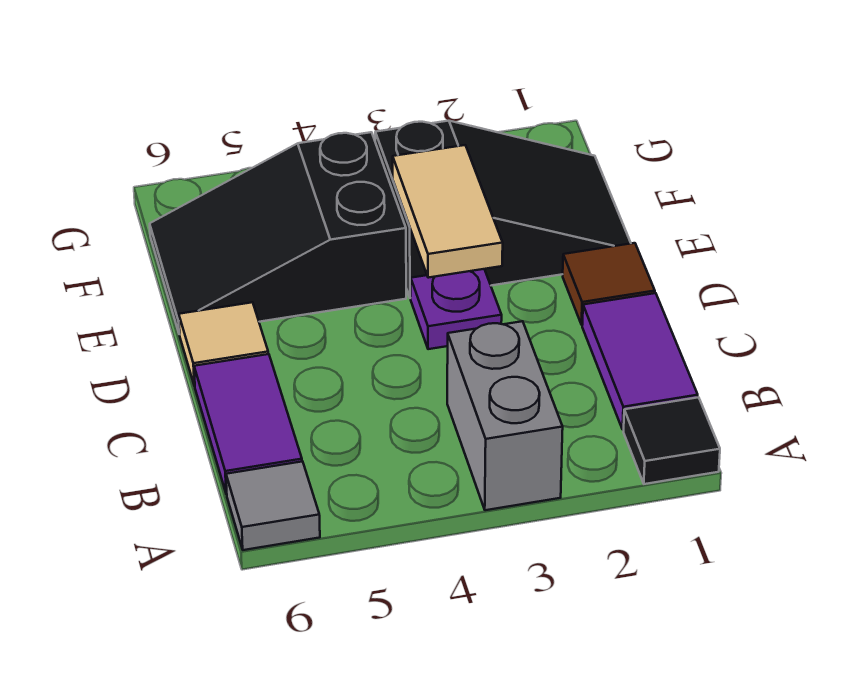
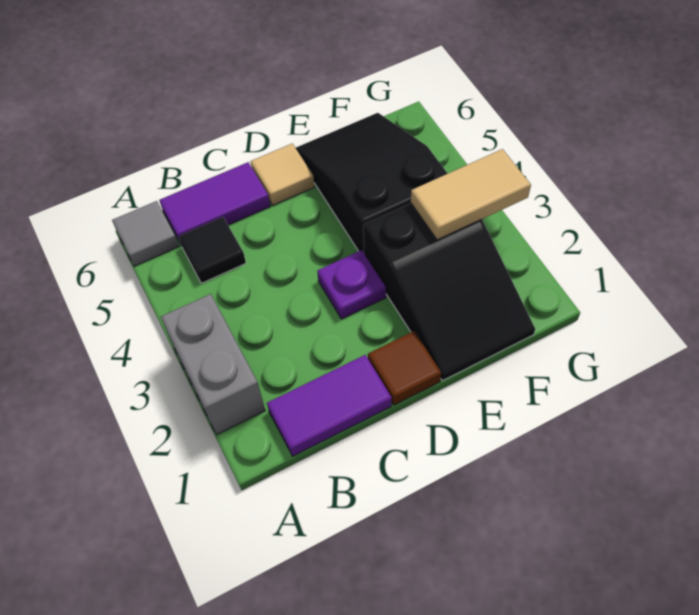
black tile A1 level 1 -> black tile B5 level 1
grey brick A3:B3 level 1 -> grey brick A2:A3 level 1
tan tile D3:E3 level 2 -> tan tile F3:G3 level 2

